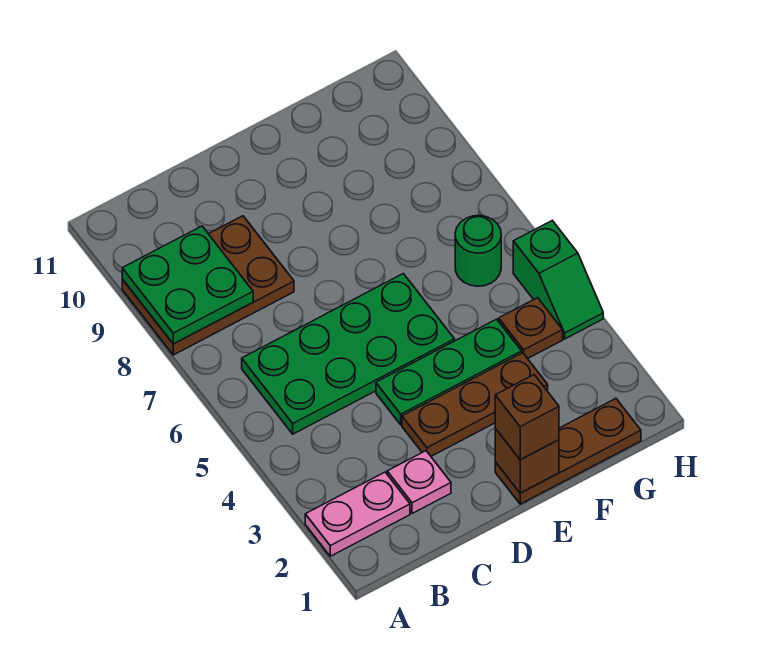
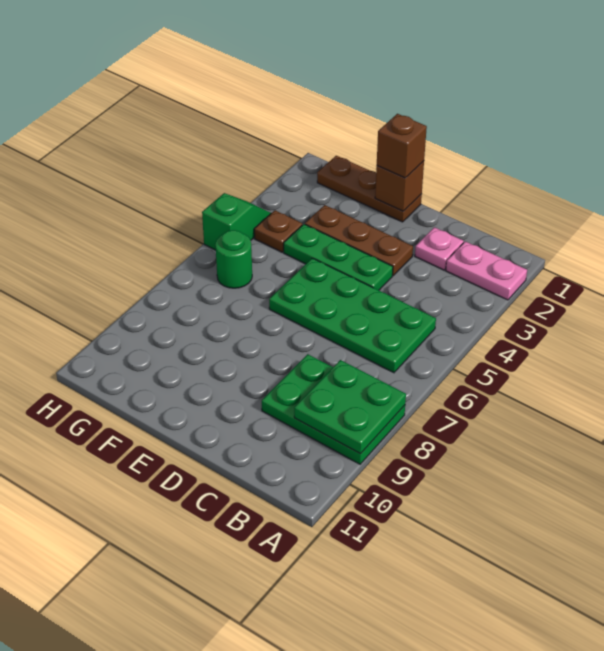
brown plate A8:C9 level 1 -> green plate A8:C9 level 1

